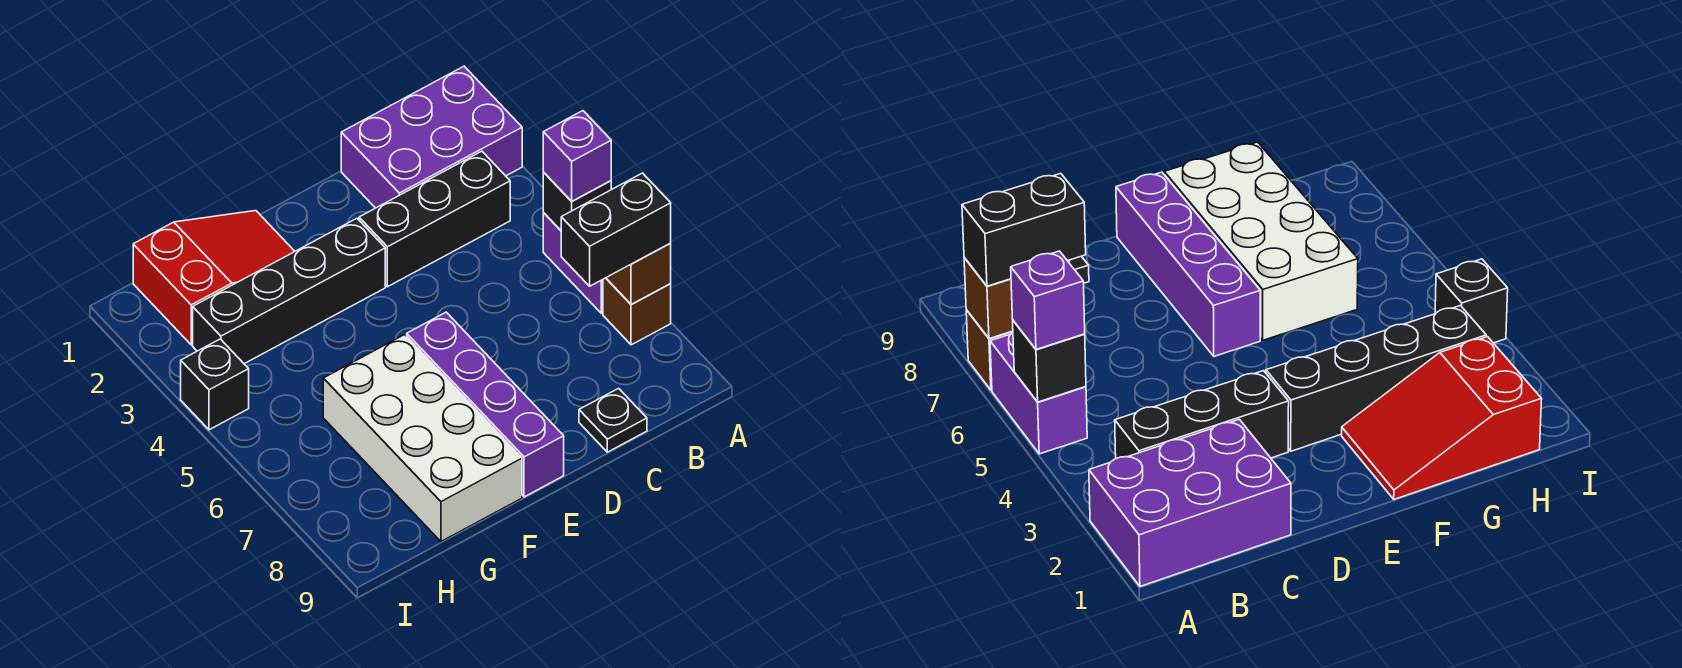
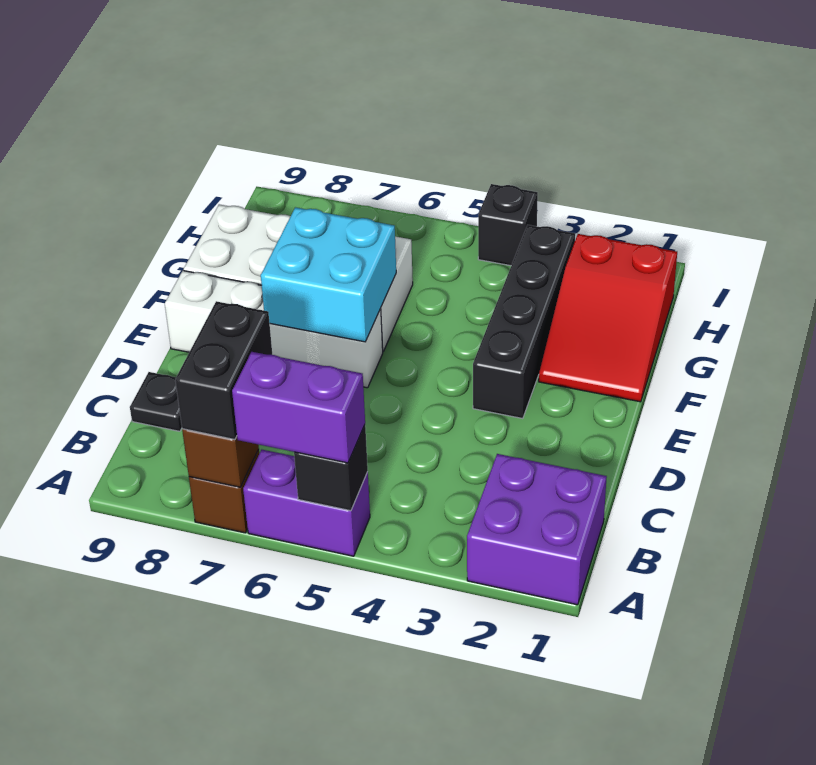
purple brick A1:C2 level 1 -> purple brick A1:B2 level 1
purple brick A5 level 3 -> purple brick A5:A6 level 3
black brick B3:D3 level 1 -> none
purple brick E6:E9 level 1 -> white brick E6:E9 level 1
none -> cyan brick E6:F7 level 2

